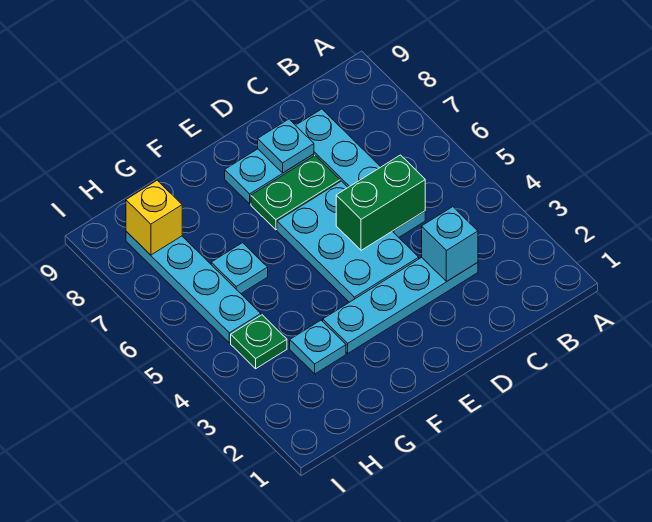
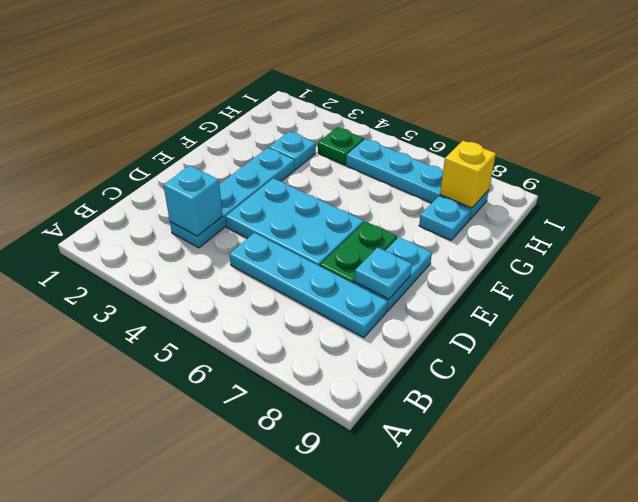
green brick C5:D5 level 2 -> none
cyan plate G6 level 1 -> cyan plate G8 level 1

